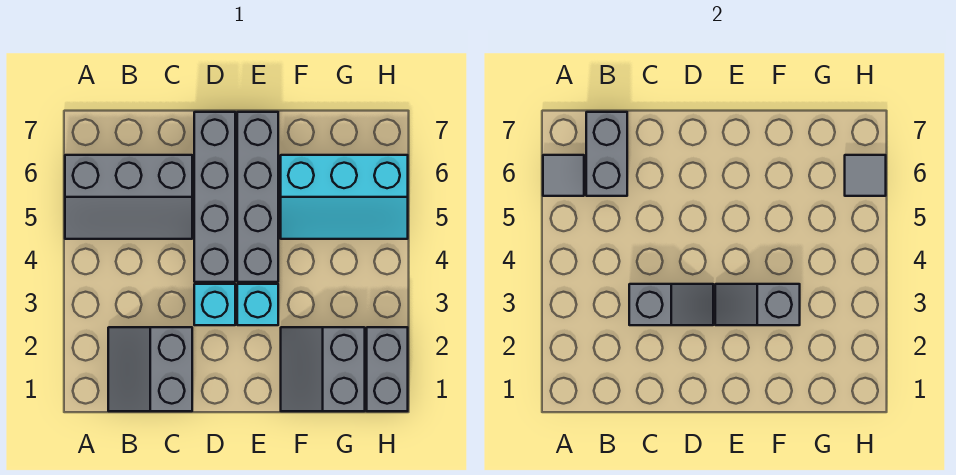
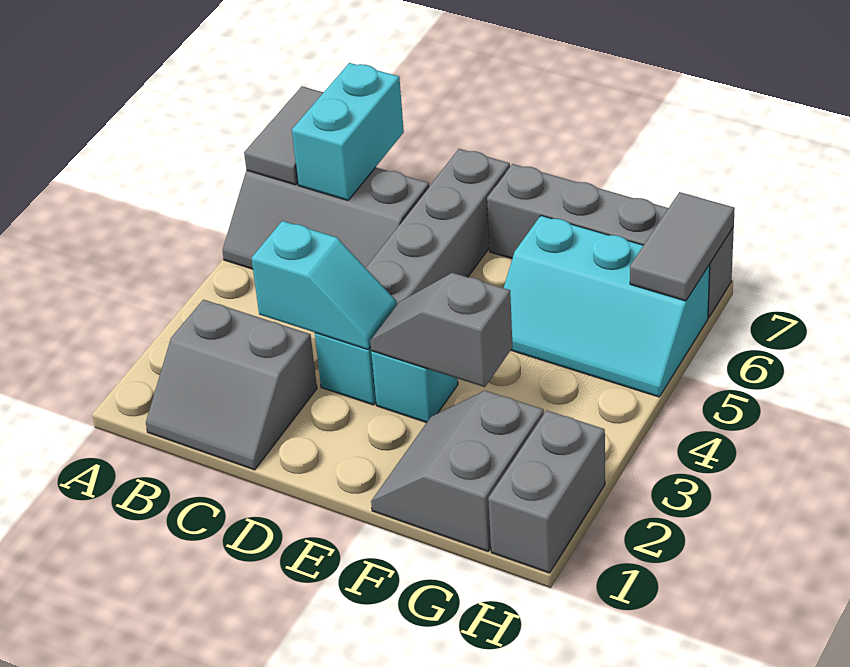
grey tile A6 level 2 -> grey tile A6:A7 level 2
grey slope B1:C2 level 1 top C -> grey slope B1:C2 level 1 top 2
grey brick B6:B7 level 2 -> cyan brick B6:B7 level 2
grey slope C3:D3 level 2 top C -> cyan slope C3:D3 level 2 top C
grey brick E4:E7 level 1 -> grey brick E7:H7 level 1
grey tile H6 level 2 -> grey tile H6:H7 level 2

